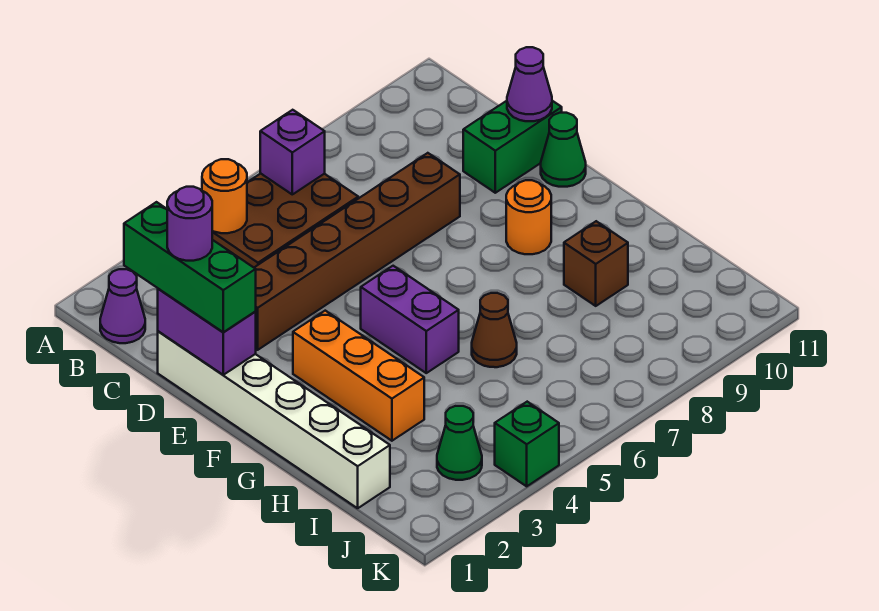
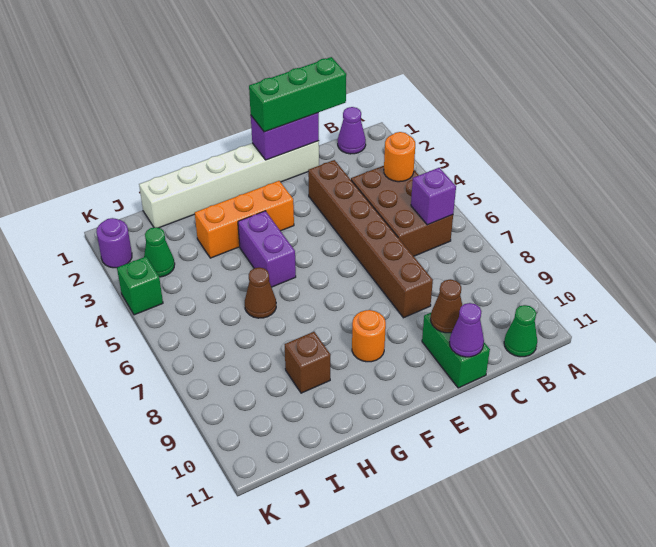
purple round brick D1 level 4 -> purple round brick K2 level 1
none -> brown cone D10 level 2
green cone E11 level 1 -> green cone B11 level 1
purple brick F5:G5 level 1 -> purple brick G4:G5 level 1

